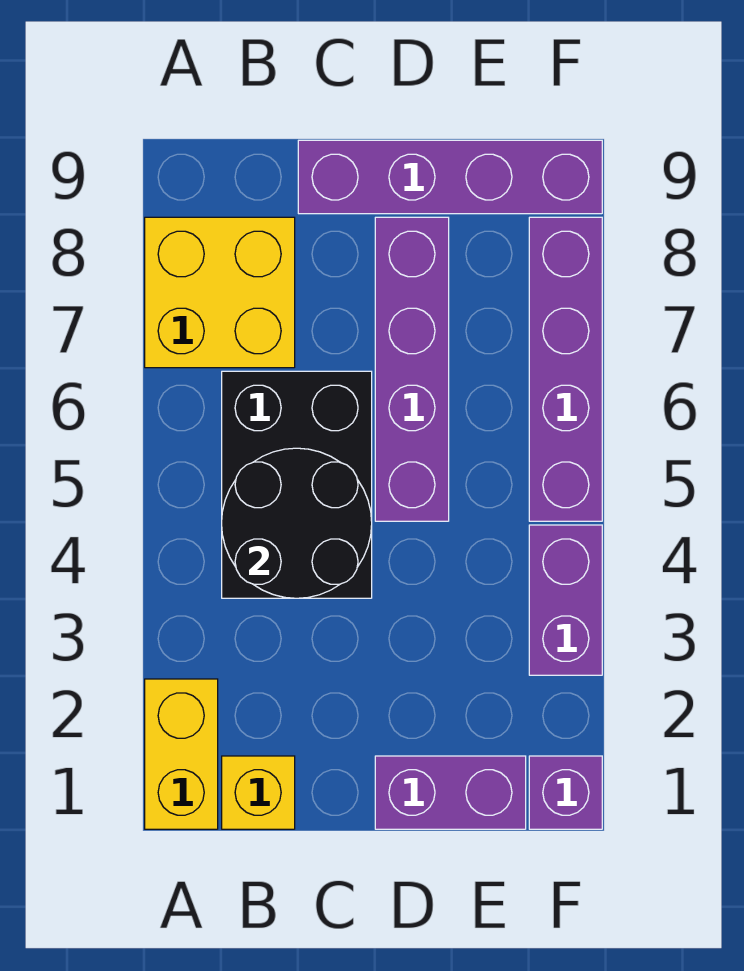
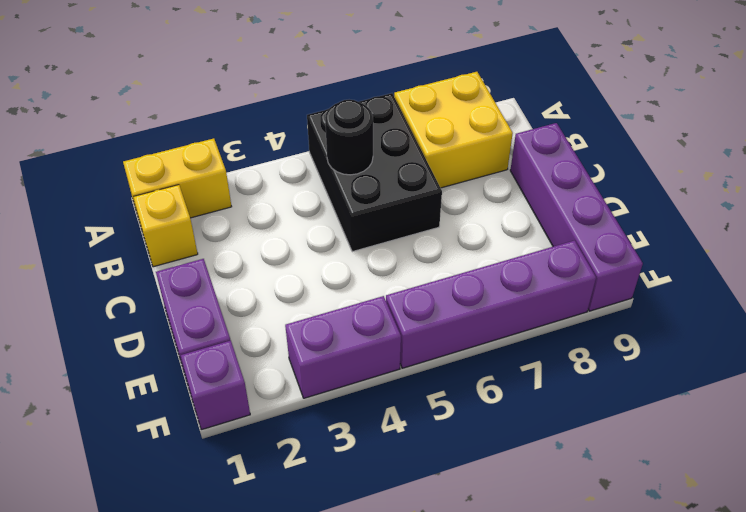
black brick B4:C6 level 1 -> black brick A5:C6 level 1
black round brick B4:C5 level 2 -> black round brick B5 level 2
purple brick D5:D8 level 1 -> none

